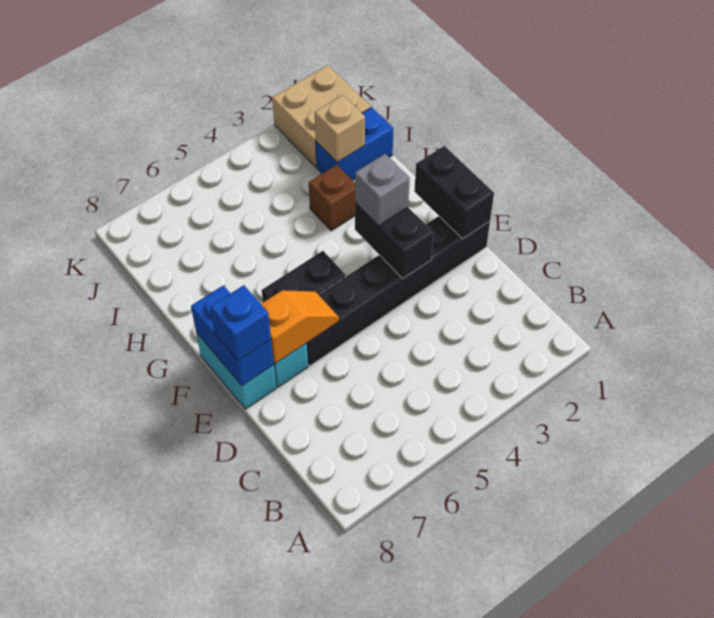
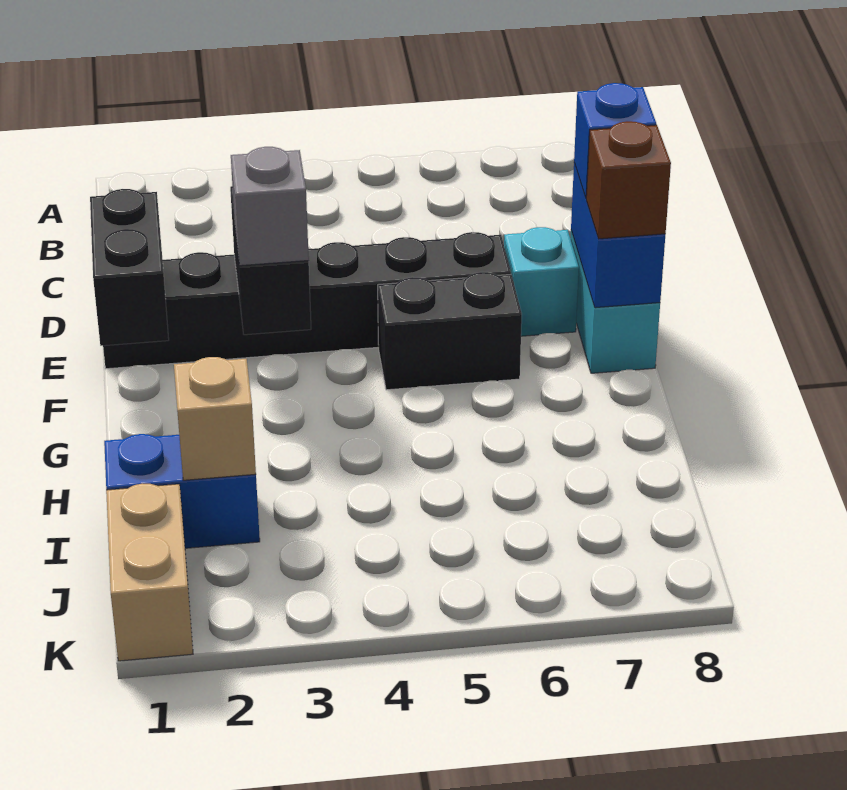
orange slope E6:E7 level 2 top 7 -> none
brown brick H3 level 1 -> brown brick F8 level 3
tan brick J1:K2 level 1 -> tan brick J1:K1 level 1

